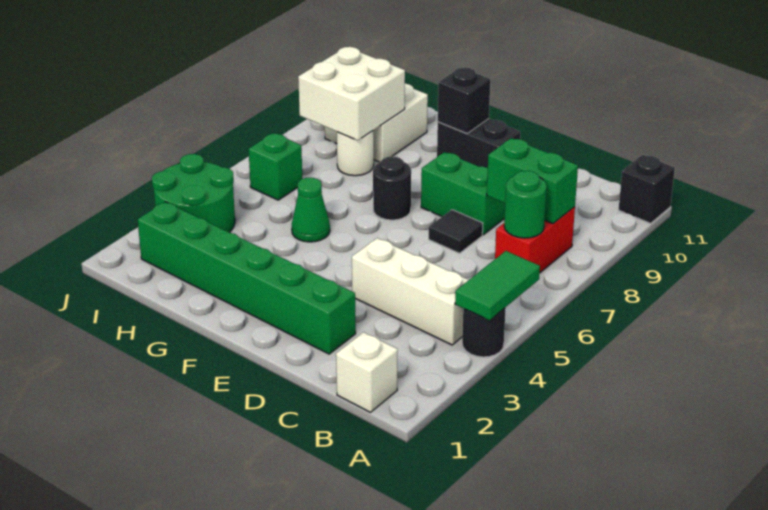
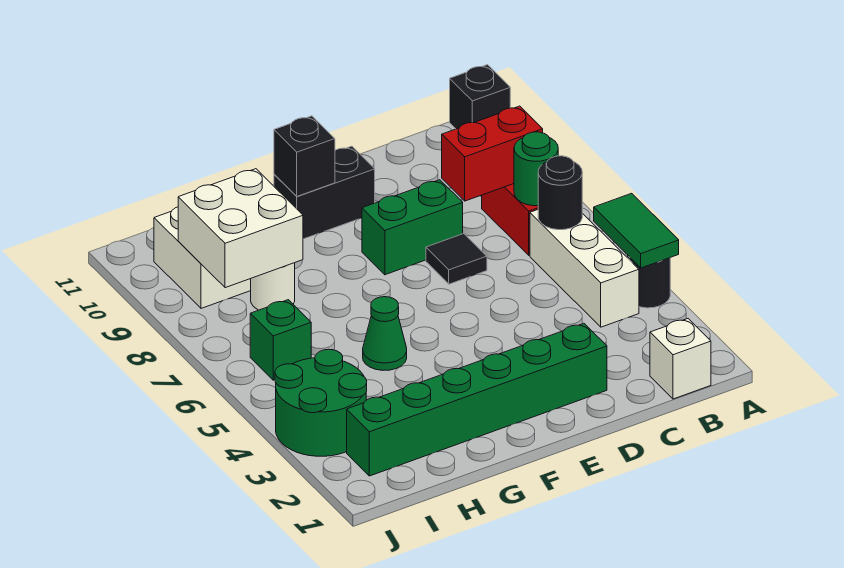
white brick B4:D4 level 1 -> white brick B4:B6 level 1
green brick B8:C8 level 2 -> red brick B8:C8 level 2
black round brick F7 level 1 -> black round brick B6 level 2

